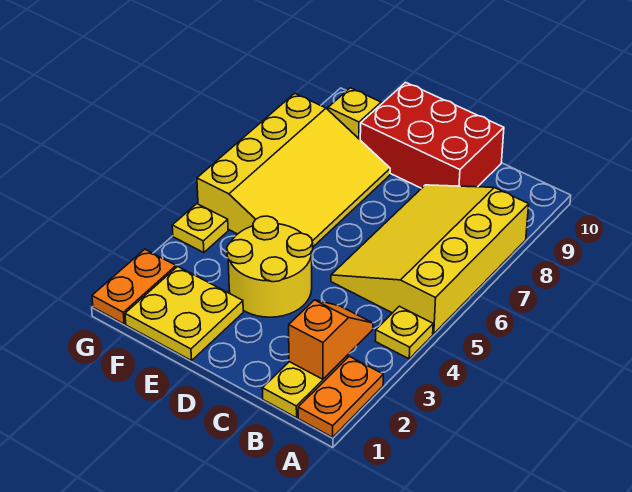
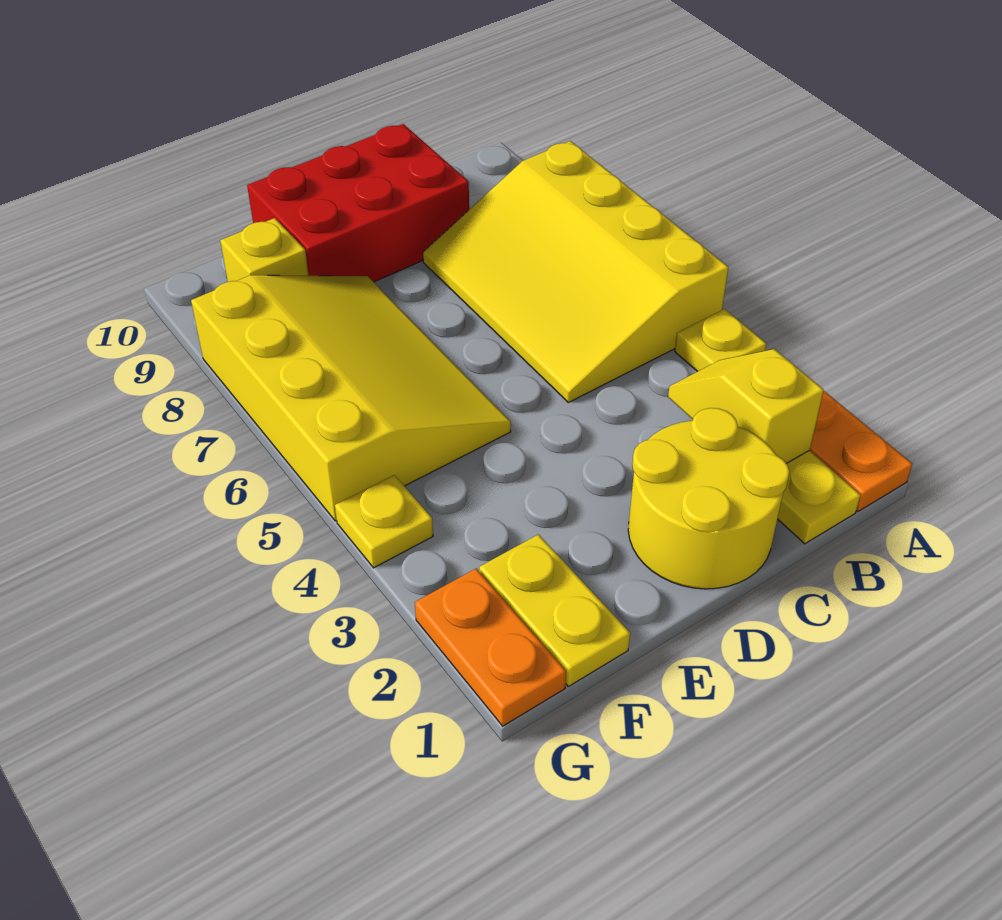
orange slope B2:B3 level 2 top 2 -> yellow slope B2:B3 level 2 top 2
yellow round brick D3:E4 level 1 -> yellow round brick C1:D2 level 1
yellow plate E1:F2 level 1 -> yellow plate F1:F2 level 1

